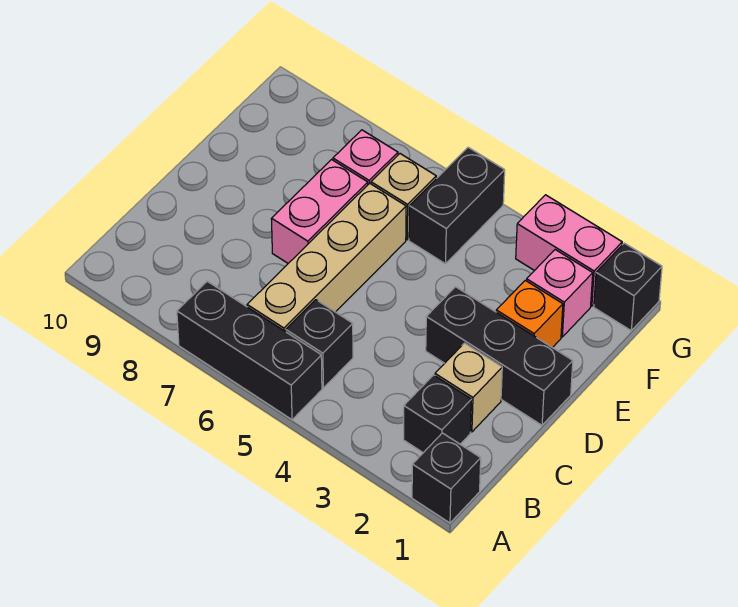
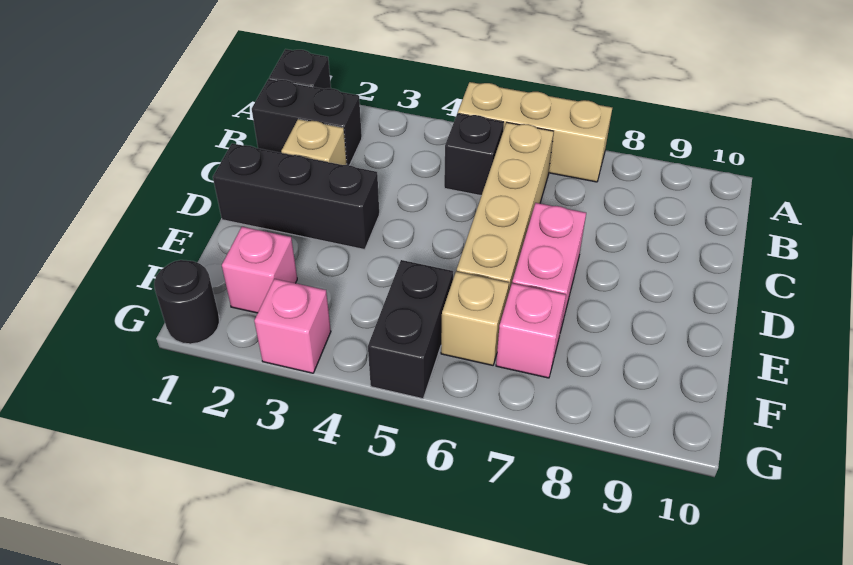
black brick A5:A7 level 1 -> tan brick A5:A7 level 1
black brick B2 level 1 -> black brick B1:B2 level 1
orange brick E2 level 1 -> none
black brick G1 level 1 -> black round brick G1 level 1
pink brick G2:G3 level 1 -> pink brick G3 level 1

